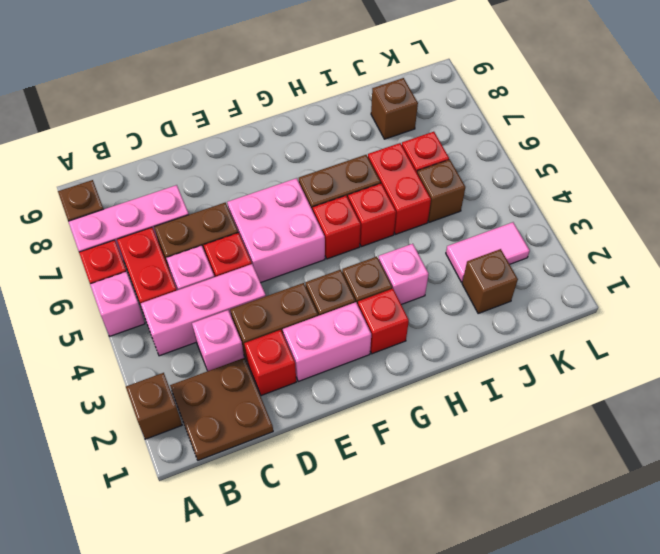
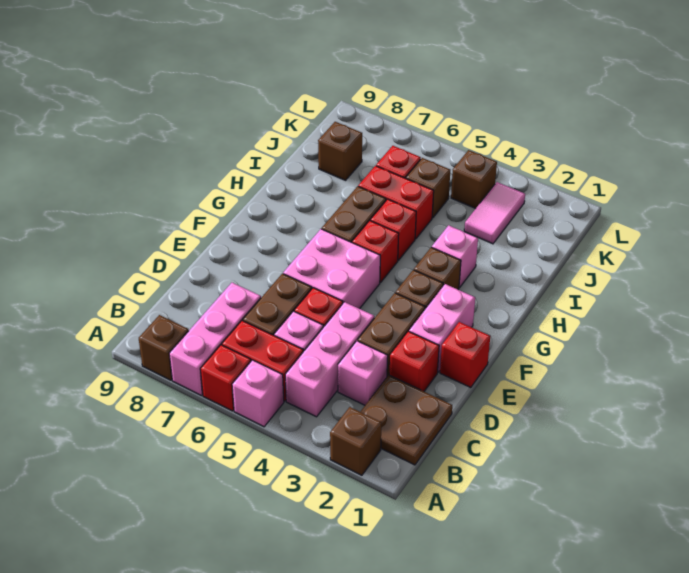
red brick G2 level 1 -> red brick E1 level 1
brown brick J2 level 1 -> brown brick K4 level 1

